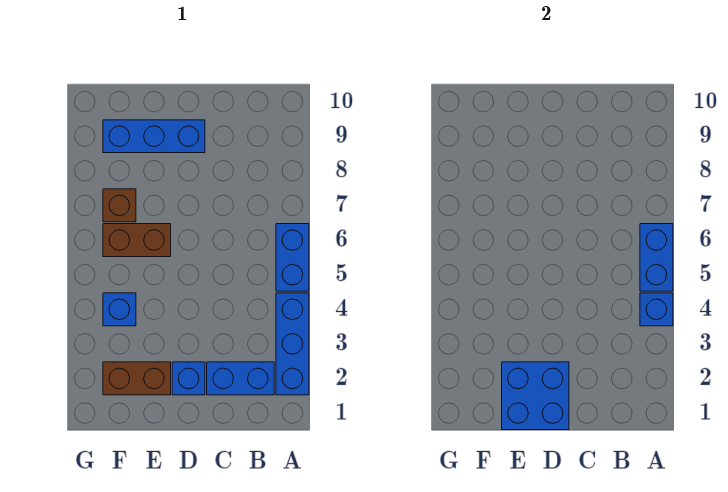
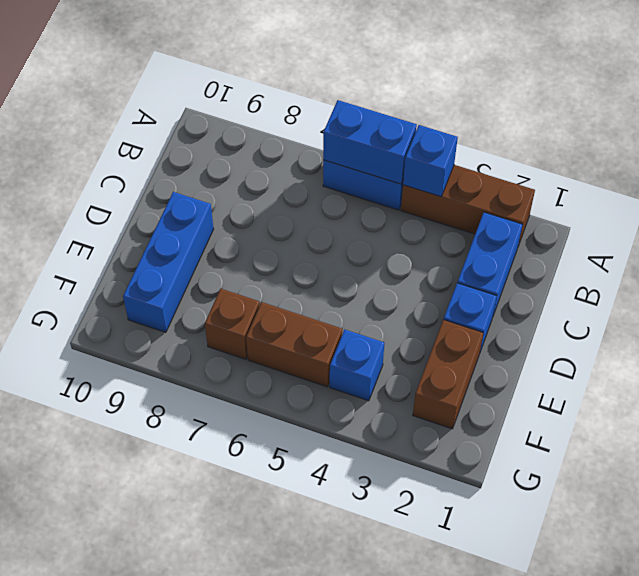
blue brick A2:A4 level 1 -> brown brick A2:A4 level 1
blue brick D1:E2 level 2 -> none
brown brick E6:F6 level 1 -> brown brick F5:F6 level 1

